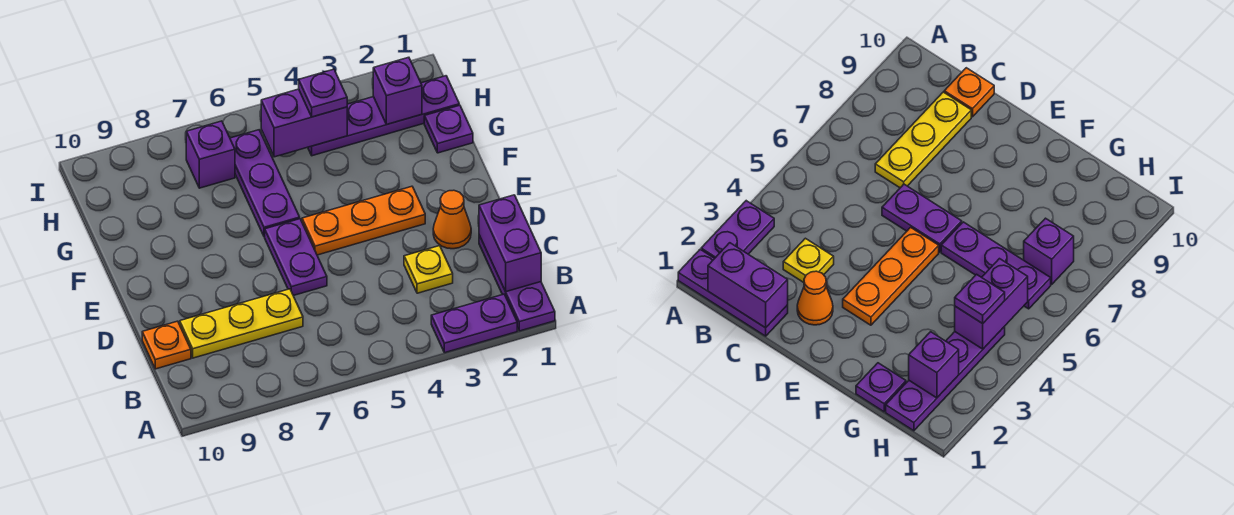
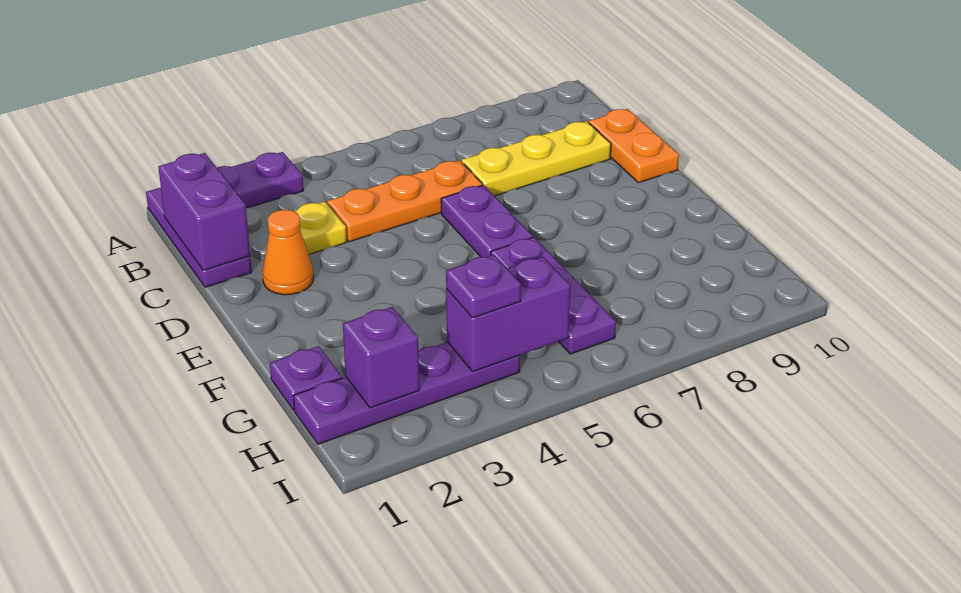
orange plate C10 level 1 -> orange plate C10:D10 level 1
orange plate E3:E5 level 1 -> orange plate C4:C6 level 1
purple brick H7 level 1 -> none

